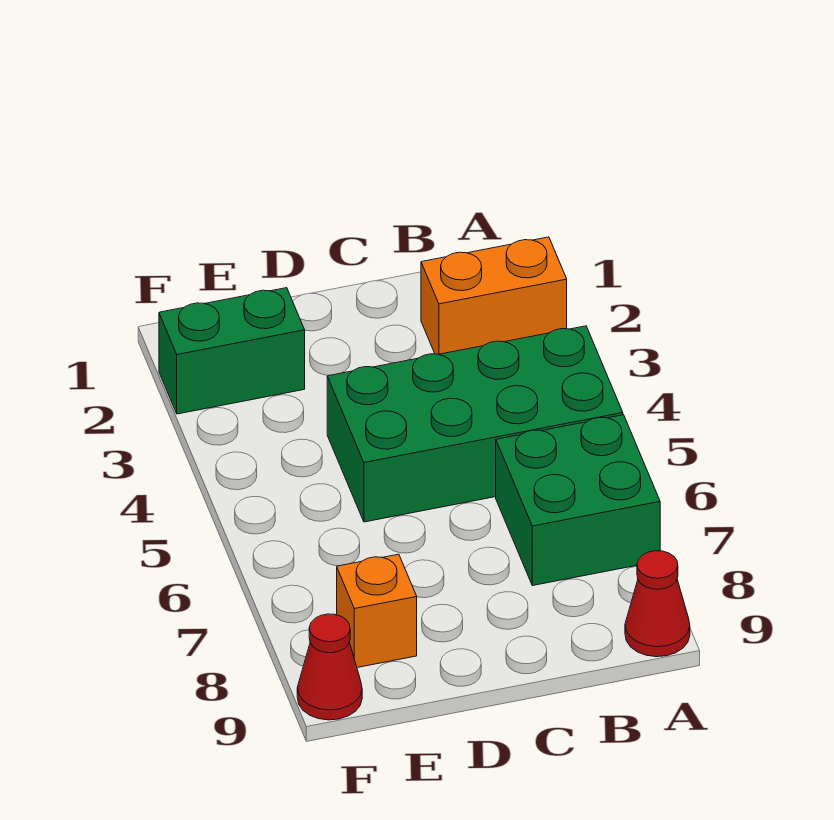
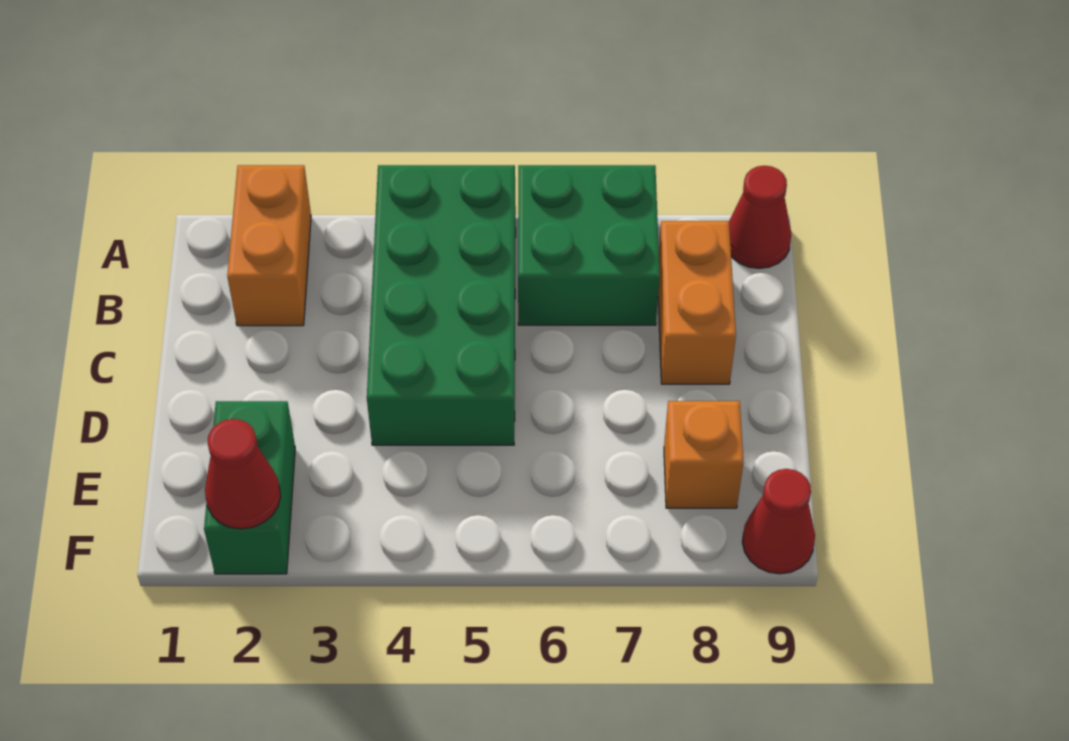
none -> orange brick B8:C8 level 1
none -> red cone F2 level 2

